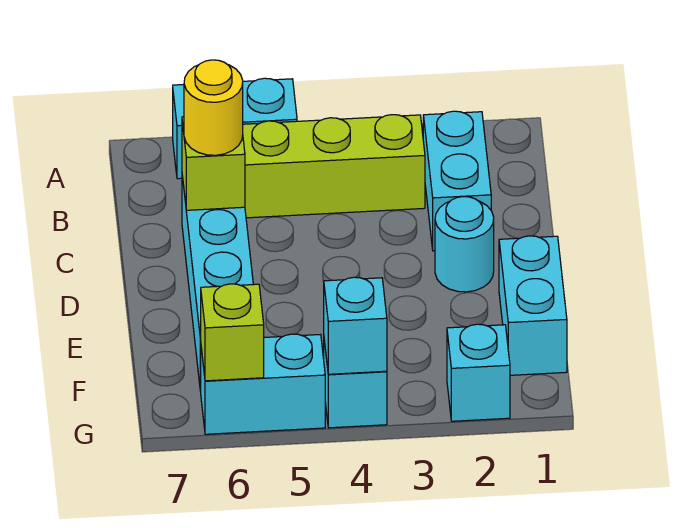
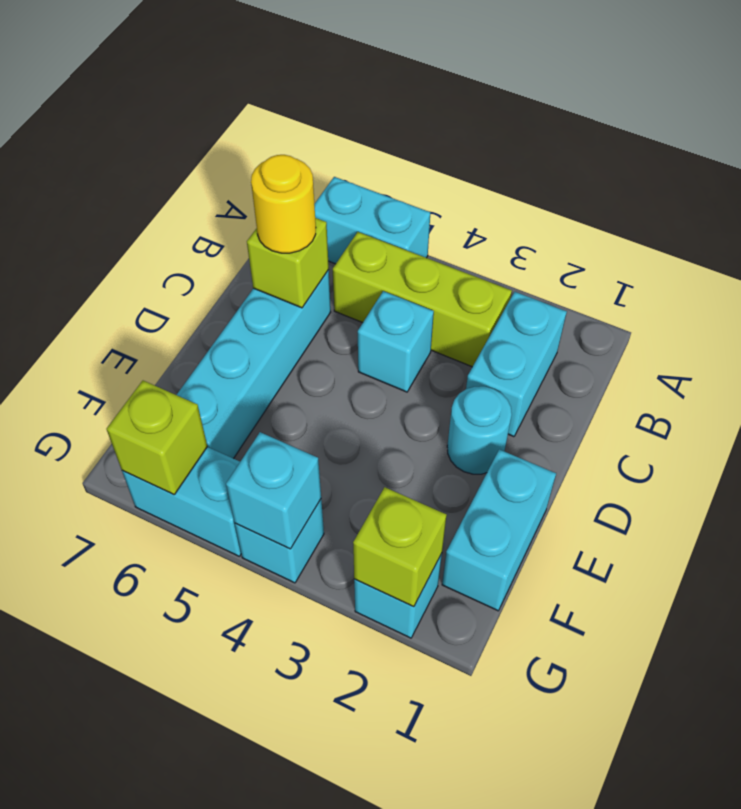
none -> cyan brick C4 level 1
none -> lime brick G2 level 2

